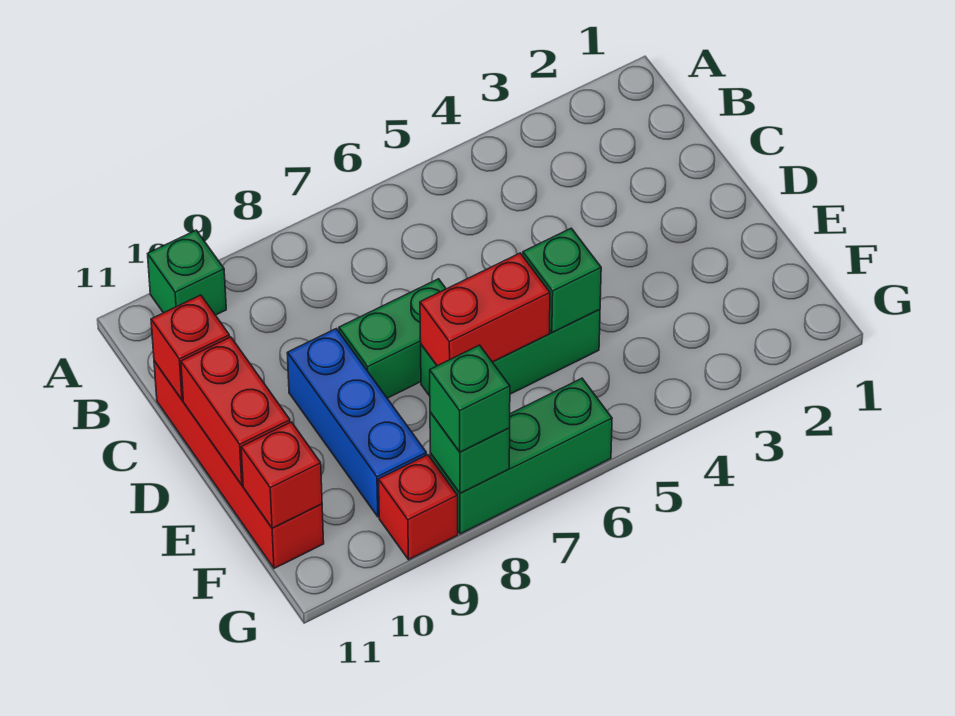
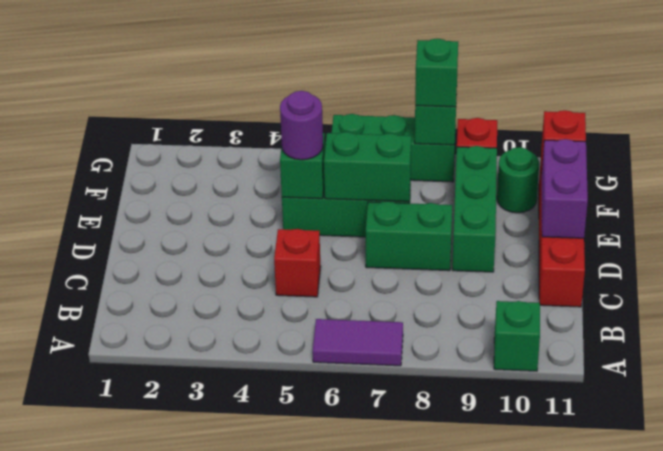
none -> purple tile A6:A7 level 1
red brick C11 level 2 -> red brick C5 level 1
blue brick D9:F9 level 1 -> green brick D9:F9 level 1
red brick D11:E11 level 2 -> purple brick D11:E11 level 2
none -> purple round brick E5 level 3
red brick E6:E7 level 2 -> green brick E6:E7 level 2
none -> green round brick F10 level 1

